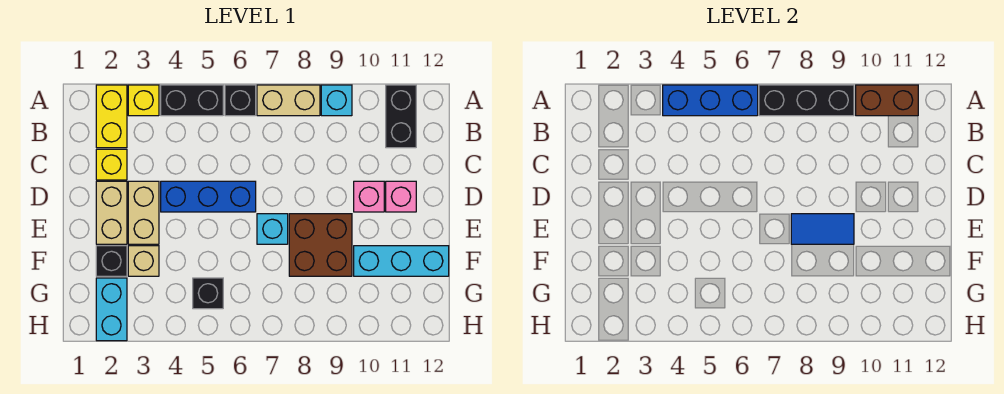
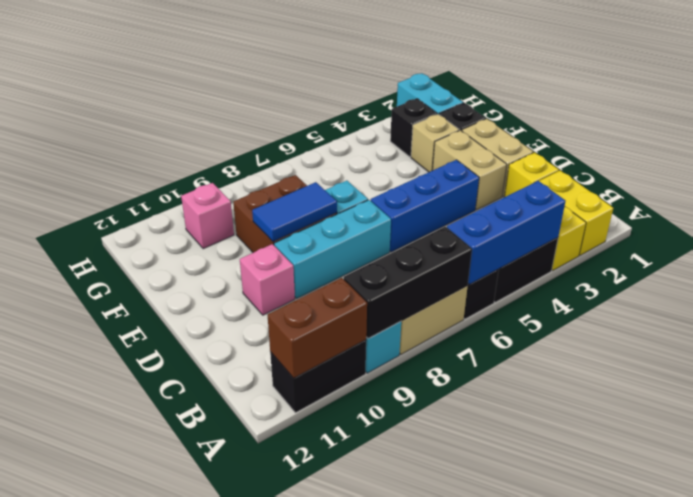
black brick A11:B11 level 1 -> black brick A10:A11 level 1
pink brick D11 level 1 -> pink brick G10 level 1
cyan brick F10:F12 level 1 -> cyan brick D7:D9 level 1
black brick G5 level 1 -> black brick G3 level 1

